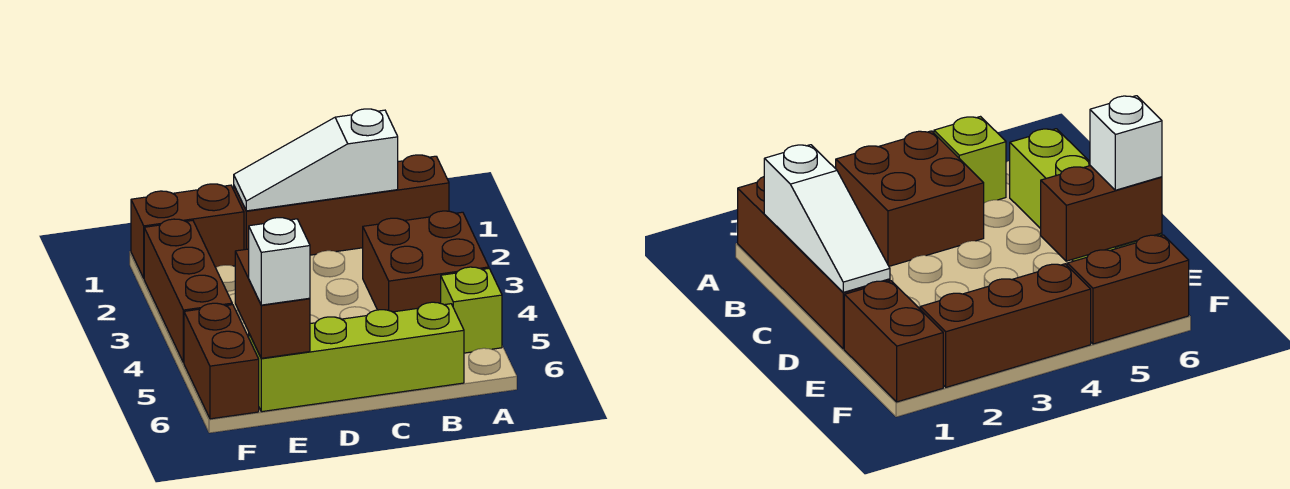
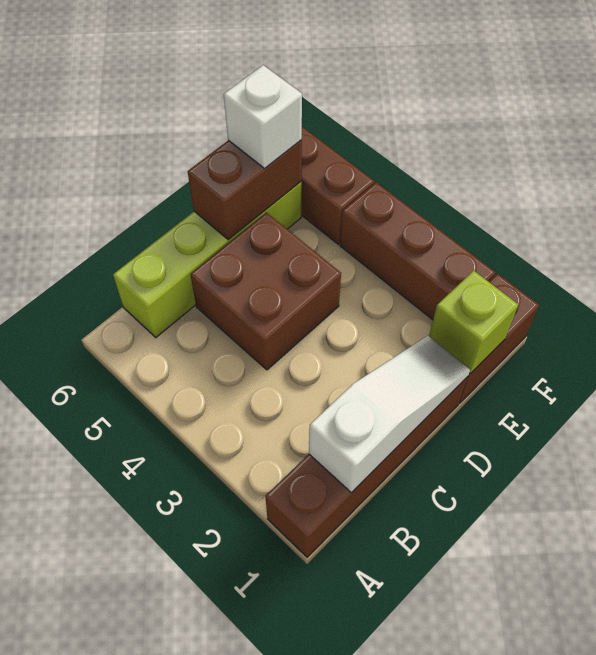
brown brick A3:B4 level 1 -> brown brick C4:D5 level 1
lime brick A5 level 1 -> lime brick E1 level 2
brown brick E5:E6 level 2 -> brown brick D6:E6 level 2

